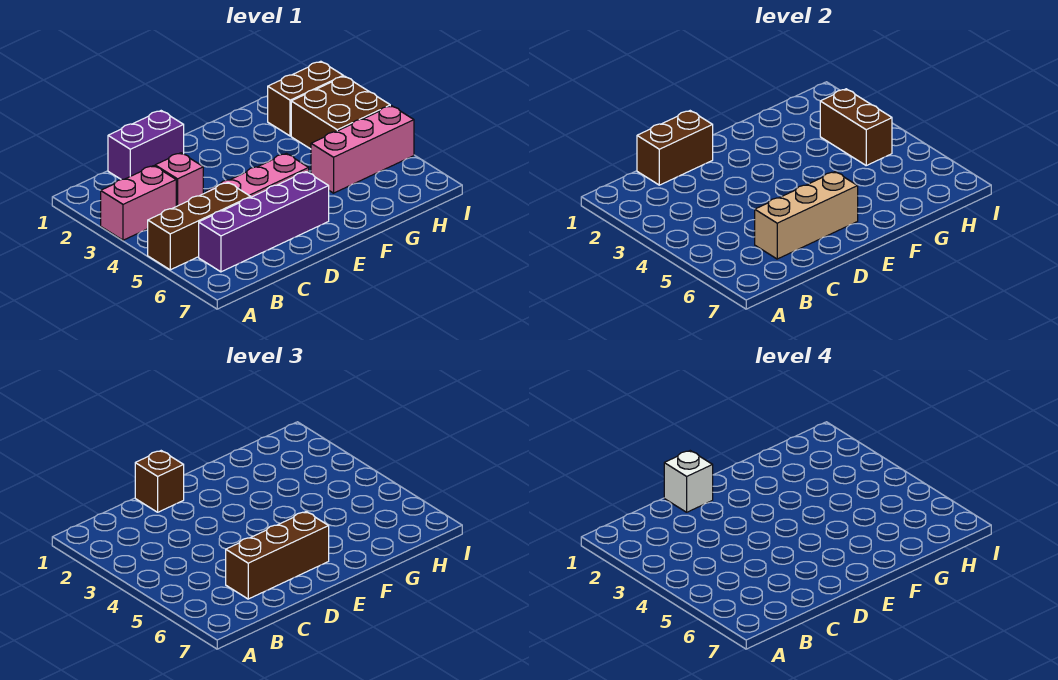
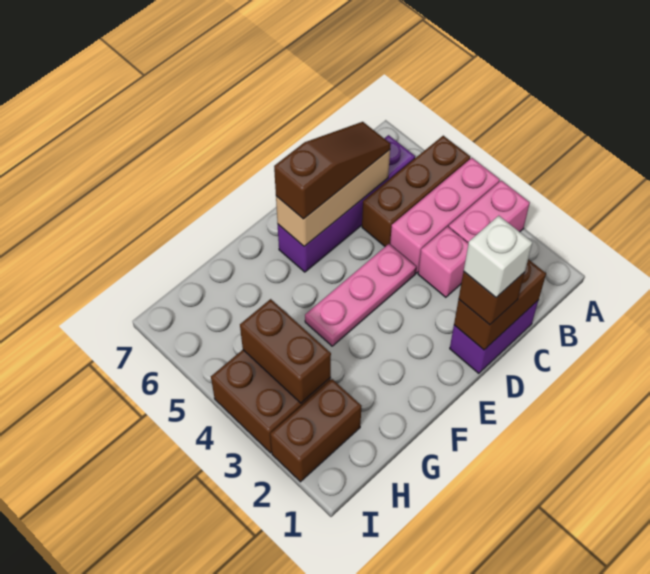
brown brick C6:E6 level 3 -> brown slope C6:E6 level 3 top E
pink brick G5:I5 level 1 -> pink brick A4:C4 level 1

